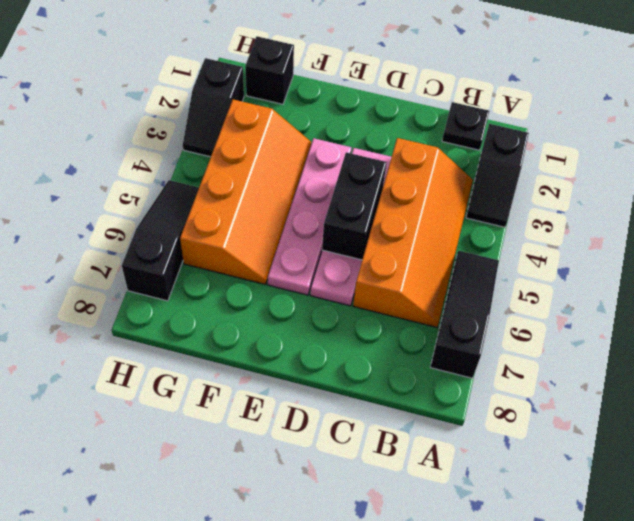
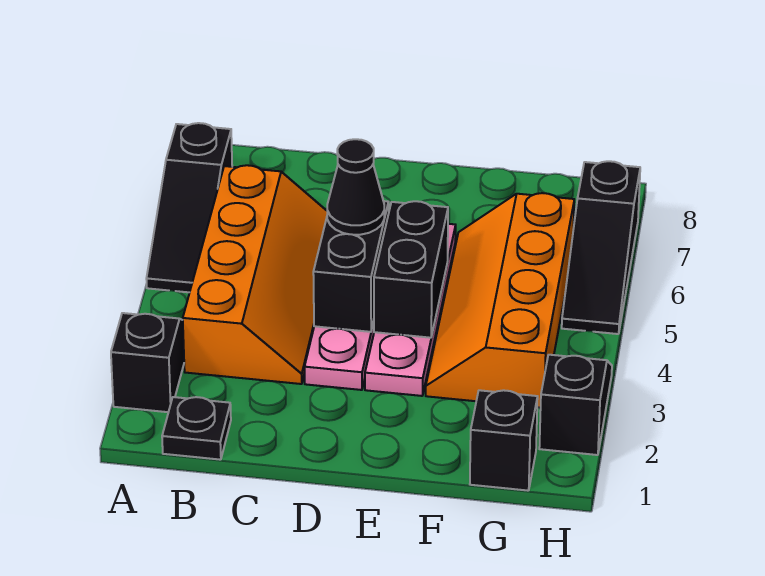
orange slope B3:C6 level 1 top C -> orange slope B3:C6 level 1 top B
none -> black cone D5 level 3
none -> black brick E4:E5 level 2

